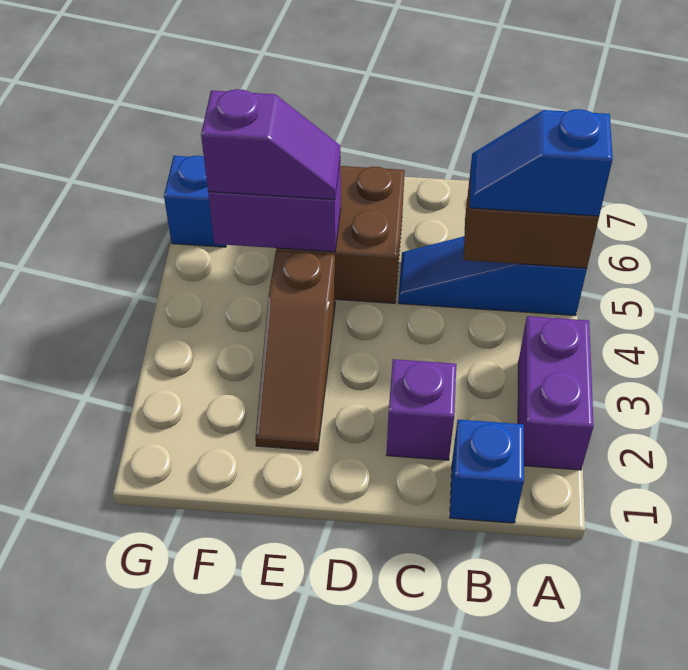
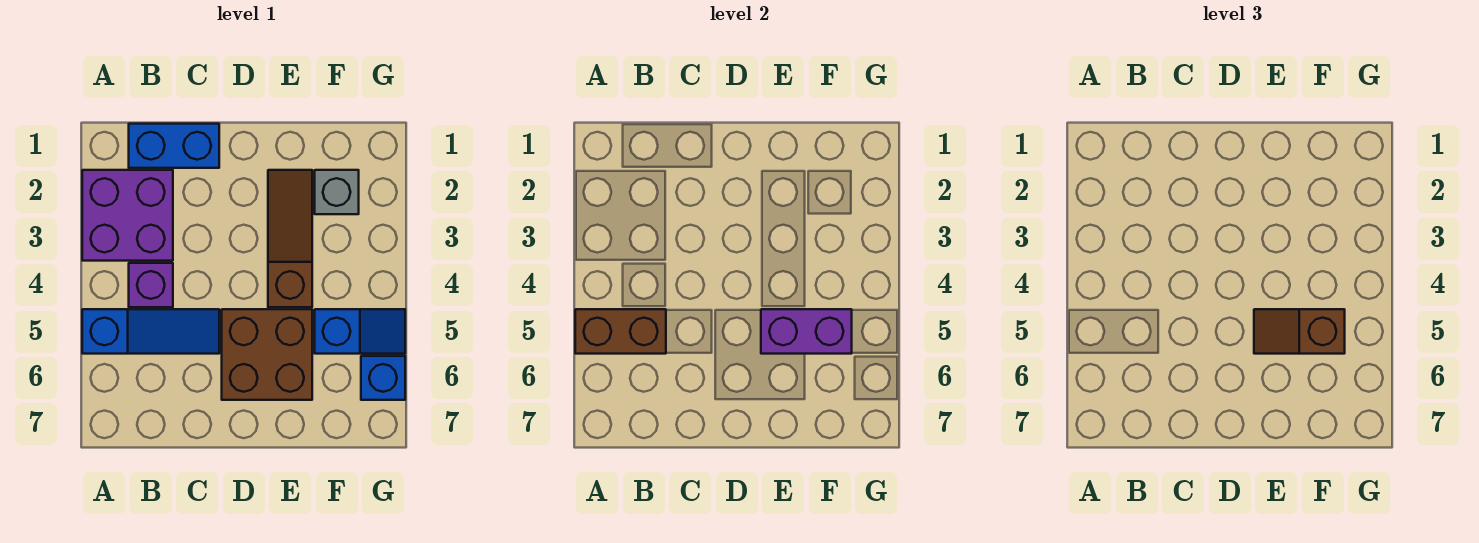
purple brick A2:A3 level 1 -> purple brick A2:B3 level 1
blue slope A5:B5 level 3 top A -> blue slope F5:G5 level 1 top F
blue brick B1 level 1 -> blue brick B1:C1 level 1
purple brick C2 level 1 -> purple brick B4 level 1
purple slope E5:F5 level 3 top F -> brown slope E5:F5 level 3 top F
none -> grey brick F2 level 1

